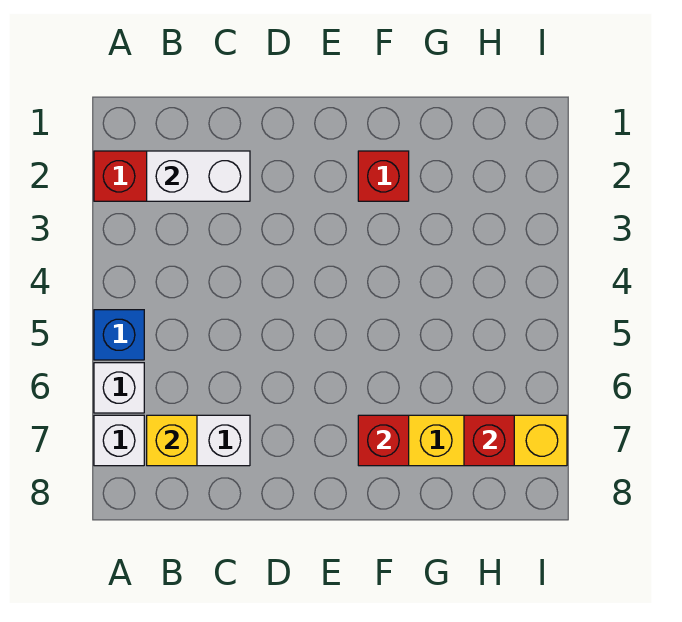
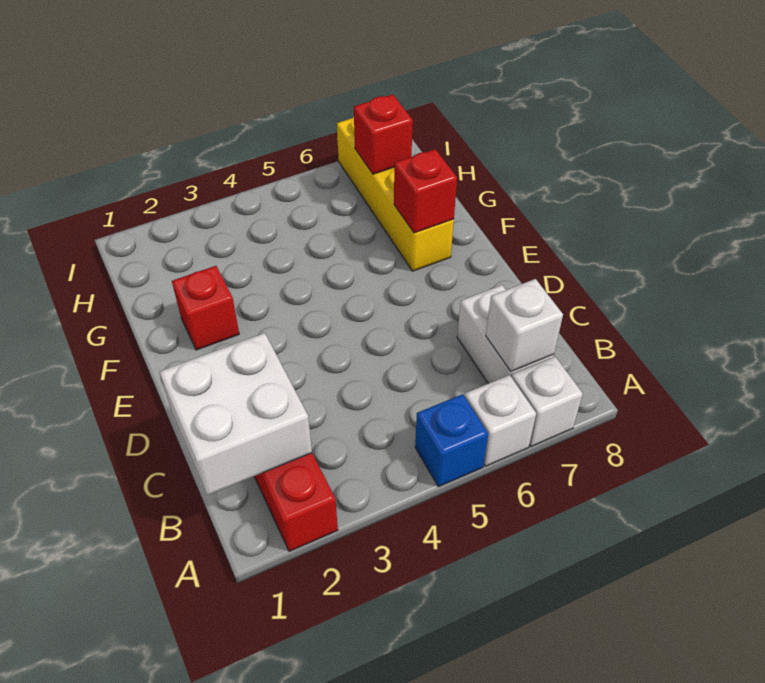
white brick B2:C2 level 2 -> white brick B1:C2 level 2
yellow brick B7 level 2 -> white brick B7 level 2

